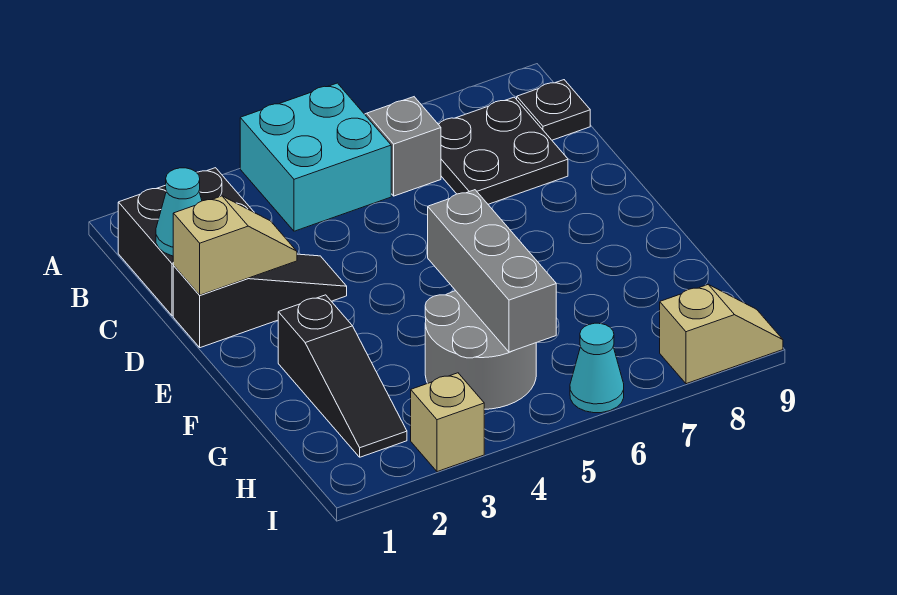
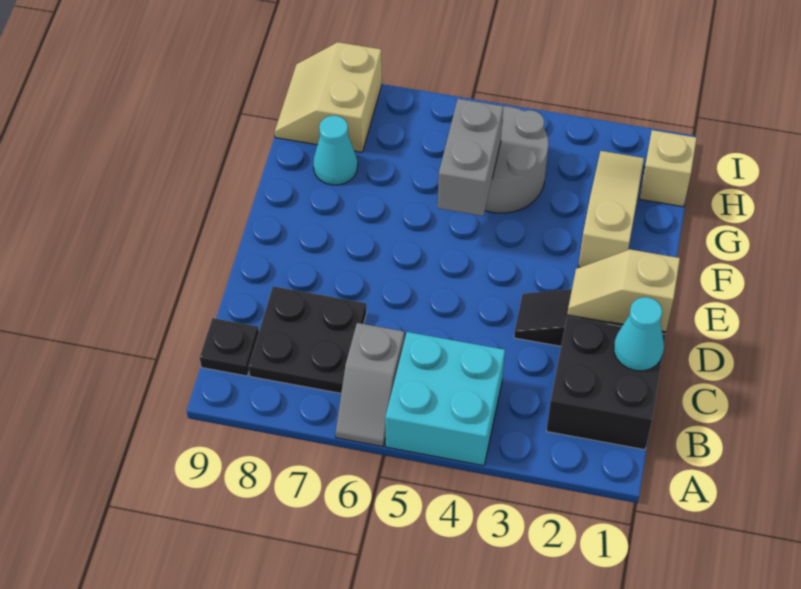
black slope F2:H2 level 1 top F -> tan slope F2:H2 level 1 top F
grey brick F5:H5 level 2 -> grey brick F5:G5 level 2
tan brick I3 level 1 -> tan brick H1 level 1
cyan cone I6 level 1 -> cyan cone G8 level 1
tan slope I8:I9 level 1 top 8 -> tan slope H8:I9 level 1 top 8

